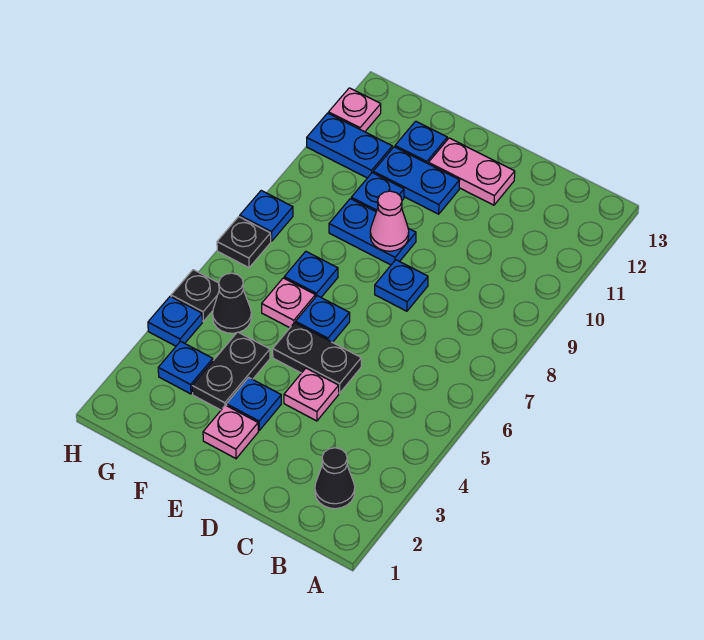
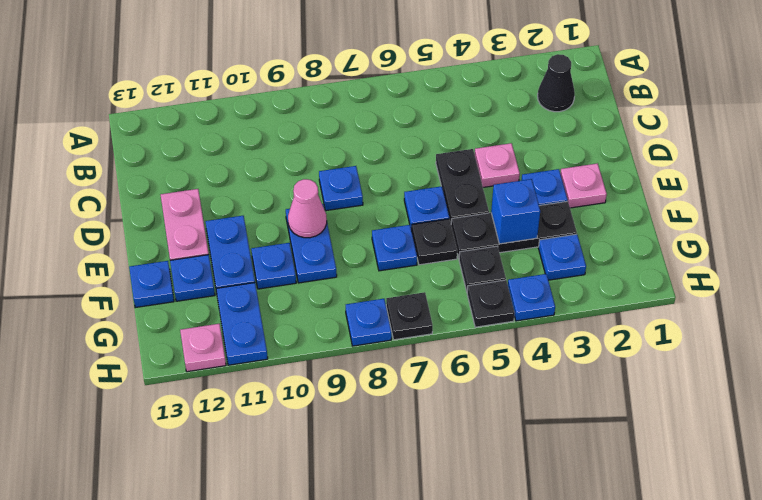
black plate F3:F4 level 1 -> black plate F3:F5 level 1
none -> blue brick F4 level 2
pink plate F6 level 1 -> black plate F6 level 1
none -> blue plate F13 level 1
black cone G5 level 1 -> black plate G5 level 1

